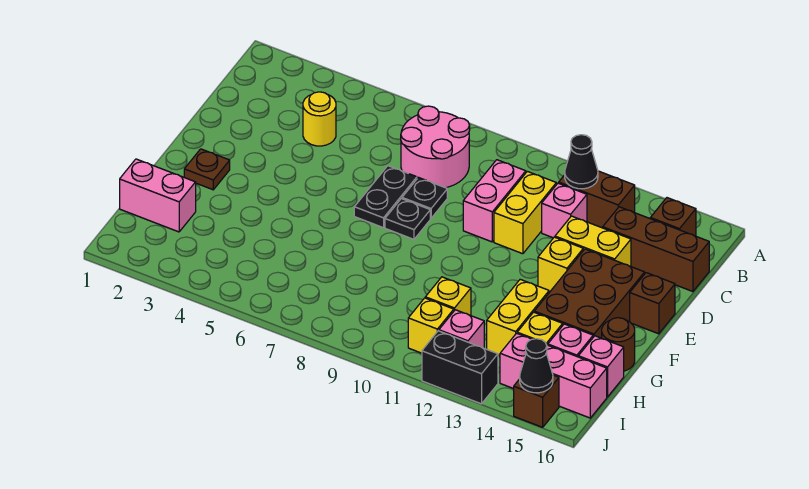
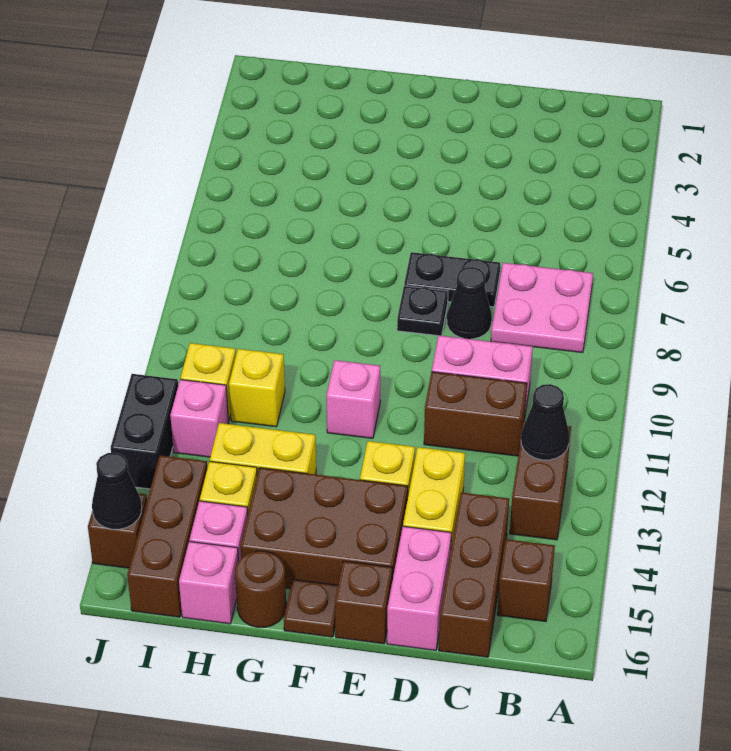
pink round brick B7:C8 level 1 -> pink plate B7:C8 level 1
yellow round brick C4 level 1 -> none
yellow brick C11:D11 level 1 -> brown brick C11:D11 level 1
pink brick C12 level 1 -> pink brick F11 level 1
black plate D8 level 1 -> black cone D8 level 1
brown plate F2 level 1 -> brown plate F16 level 1
pink brick H1:H2 level 1 -> pink brick D15:D16 level 1
pink brick I14:I16 level 1 -> brown brick I14:I16 level 1

